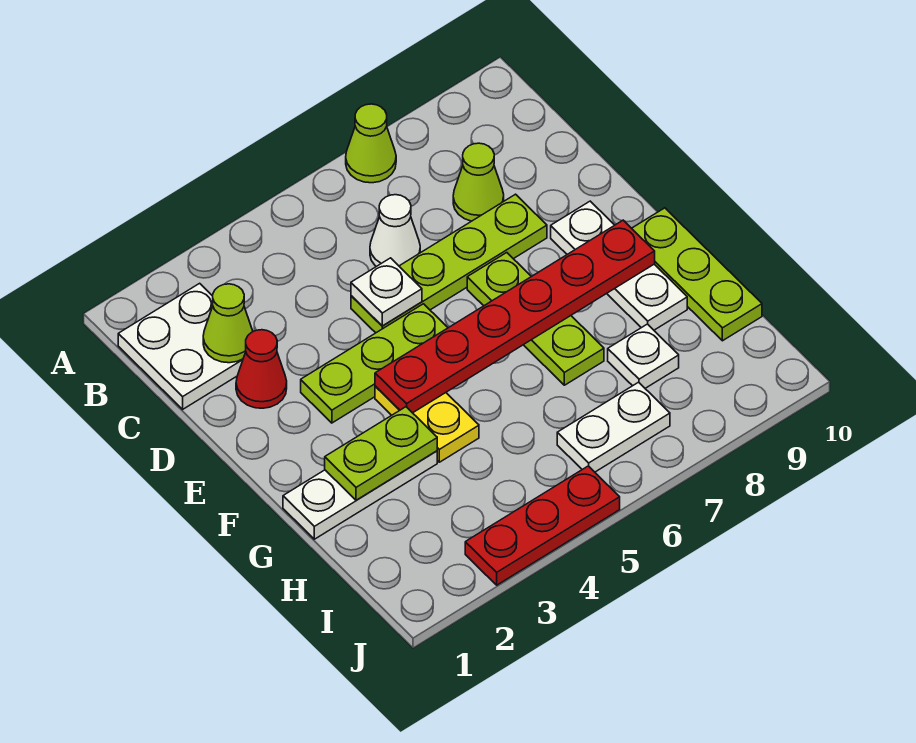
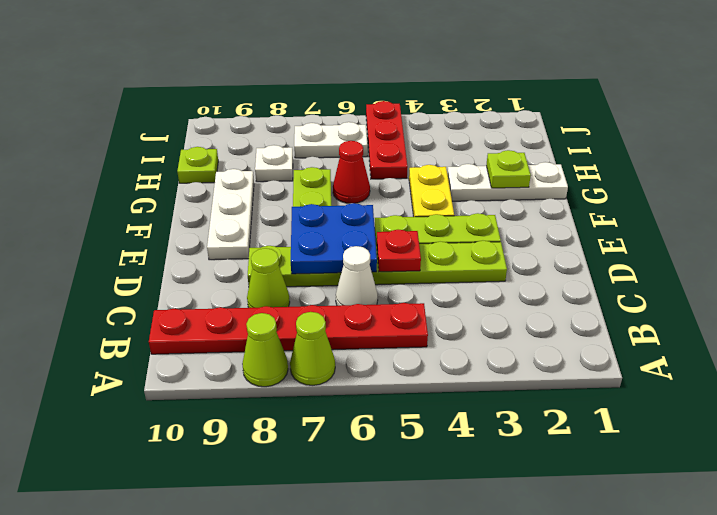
white plate B1:C2 level 1 -> none
lime cone C2 level 2 -> lime cone A8 level 1
red cone D2 level 1 -> red cone G6 level 1
lime plate D5:D8 level 1 -> lime plate D3:D8 level 1
white plate D5 level 2 -> red plate D5 level 2
none -> blue plate D6:E7 level 2
red plate F4:F9 level 2 -> red plate B5:B10 level 1
lime plate F10:H10 level 1 -> lime plate H10 level 1
lime plate G2:G3 level 2 -> lime plate G2 level 2
red plate J3:J5 level 1 -> red plate H5:J5 level 1

